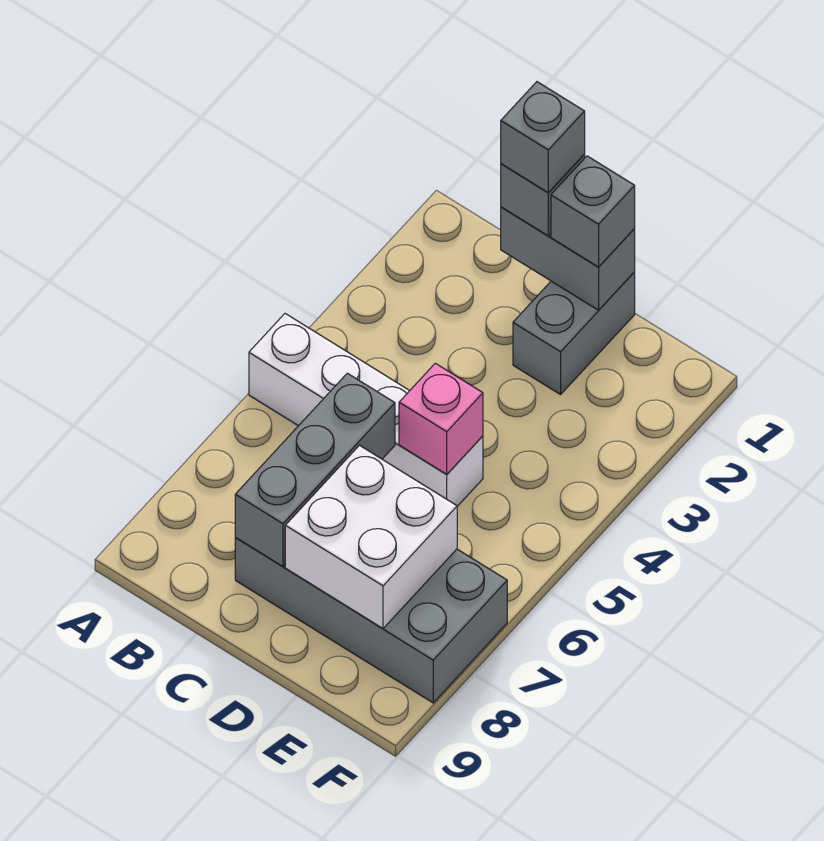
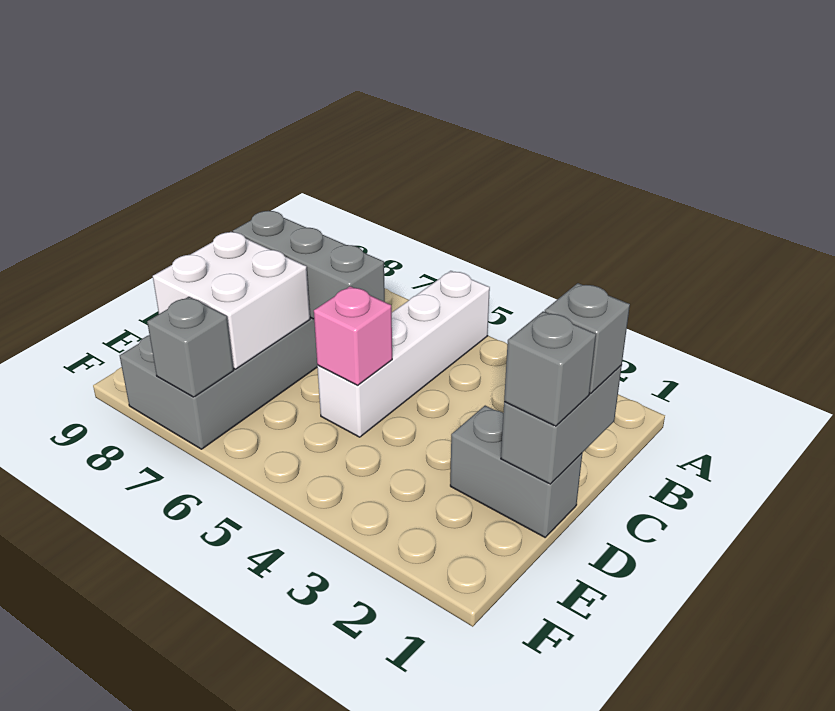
grey brick C1 level 4 -> grey brick F7 level 2

